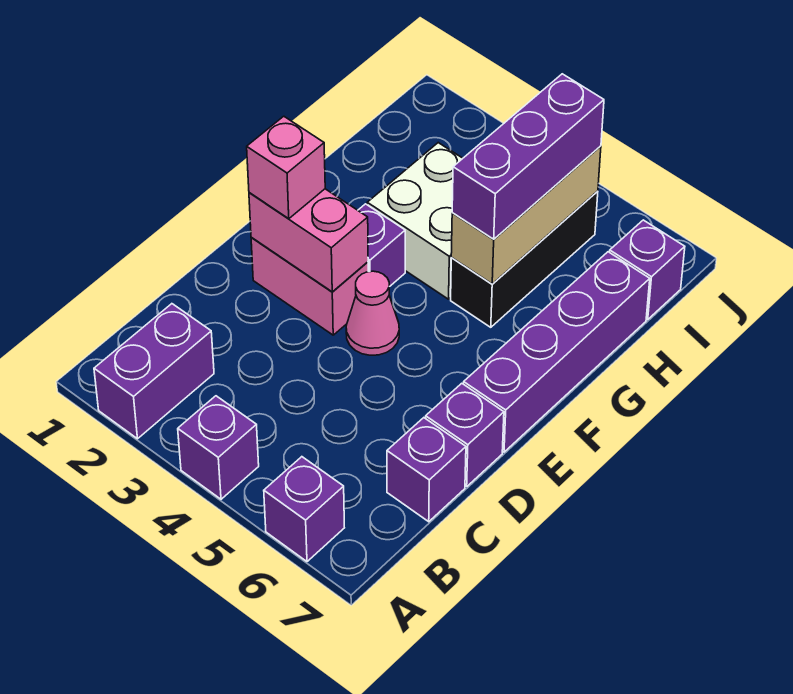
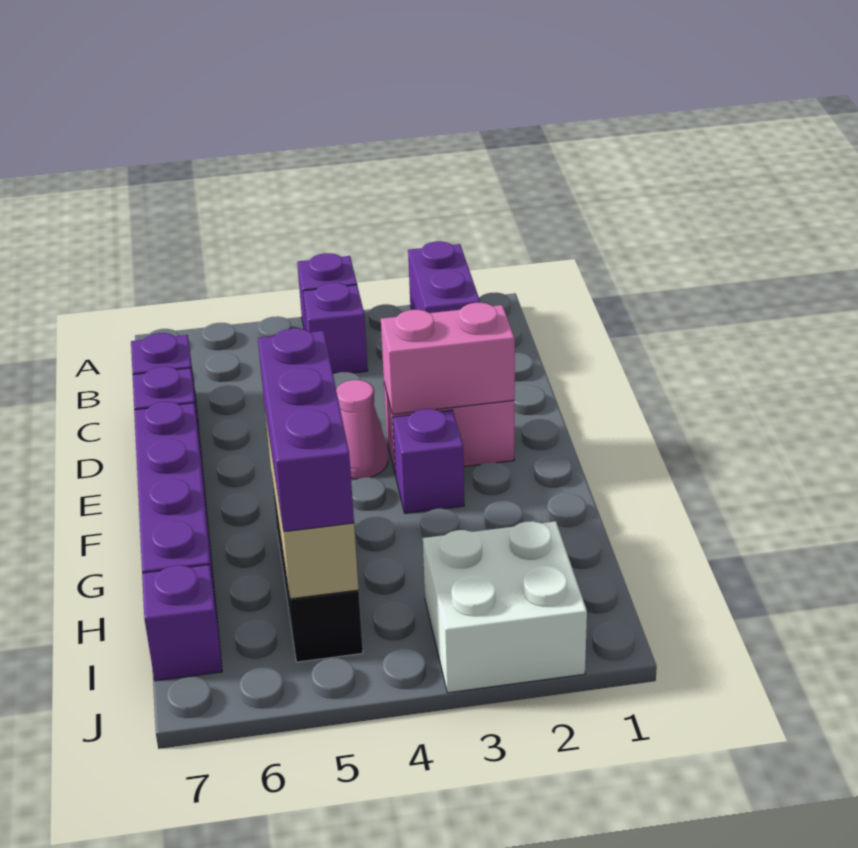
purple brick A6 level 1 -> purple brick B4 level 1
pink brick E2 level 3 -> none
white brick G3:H4 level 1 -> white brick I2:J3 level 1

